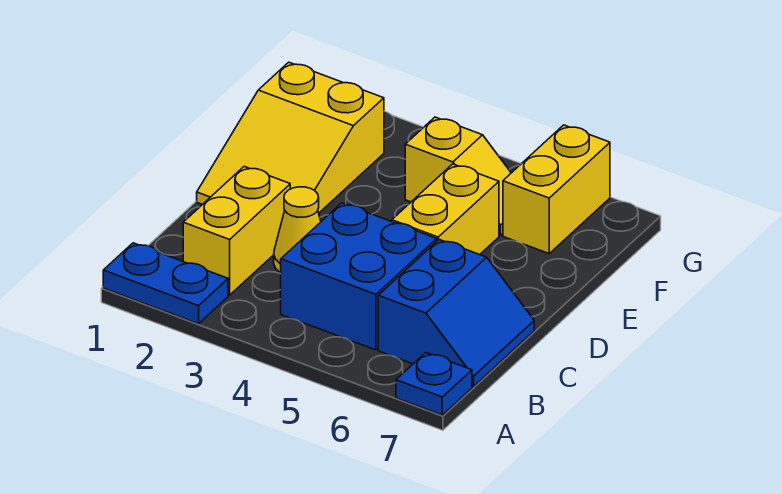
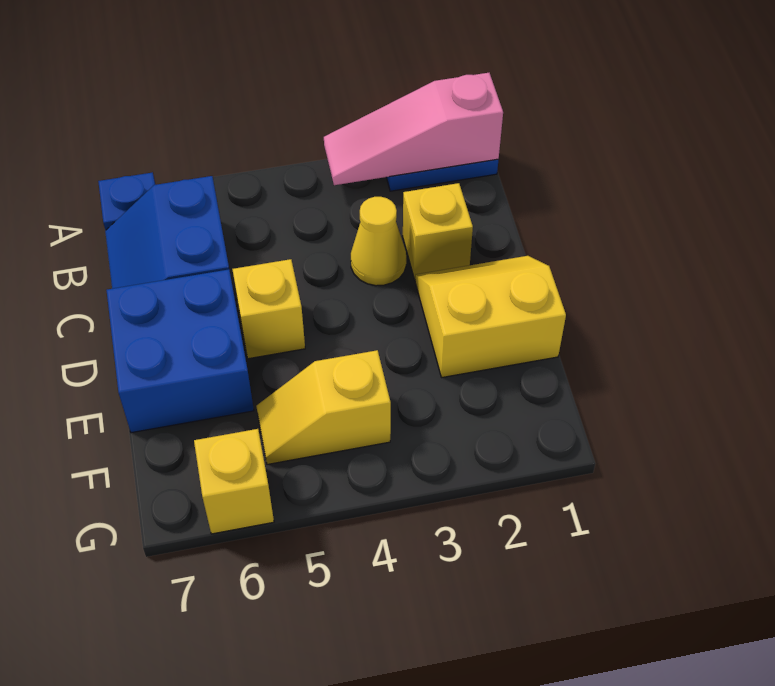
none -> pink slope A1:A3 level 2 top 1
yellow brick B2:C2 level 1 -> yellow brick C2 level 1
blue brick B4:C5 level 1 -> blue brick D6:E7 level 1
yellow slope D1:F2 level 1 top F -> yellow slope D1:E2 level 1 top E
yellow brick D5:E5 level 1 -> yellow brick D5 level 1
yellow brick F6:G6 level 1 -> yellow brick G6 level 1

